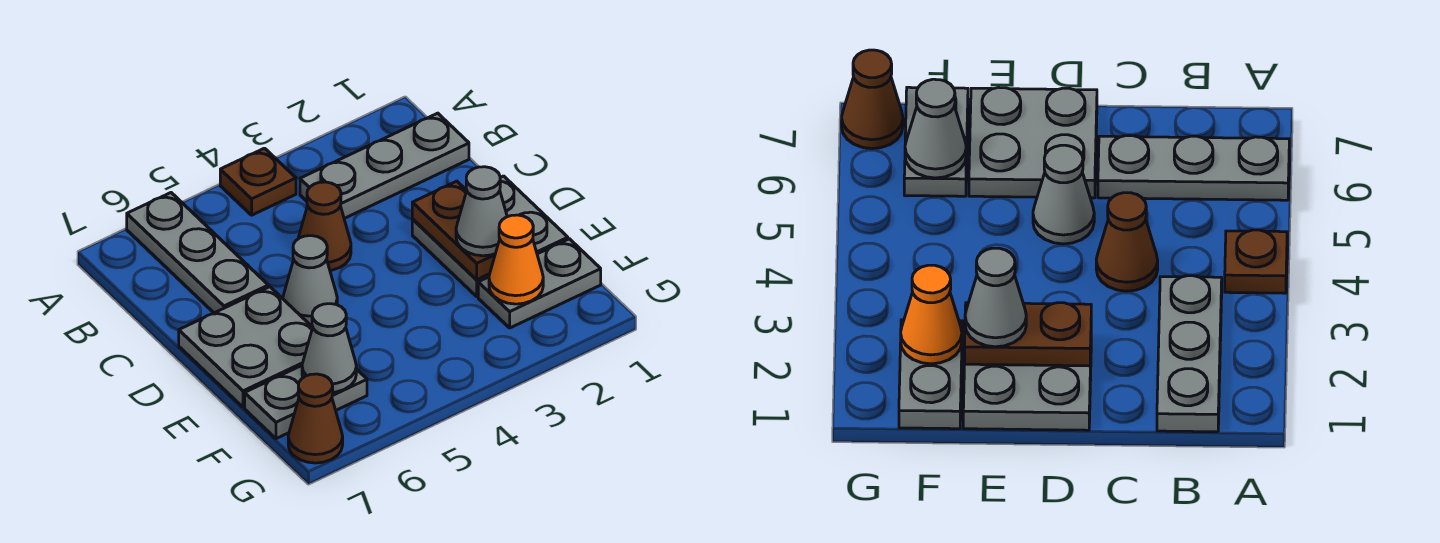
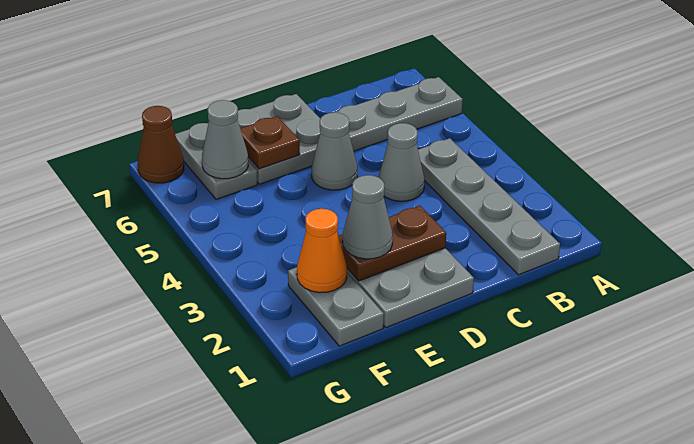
brown plate A4 level 1 -> brown plate E6 level 2
grey plate B1:B3 level 1 -> grey plate B1:B4 level 1
brown cone C4 level 1 -> grey cone C4 level 1

